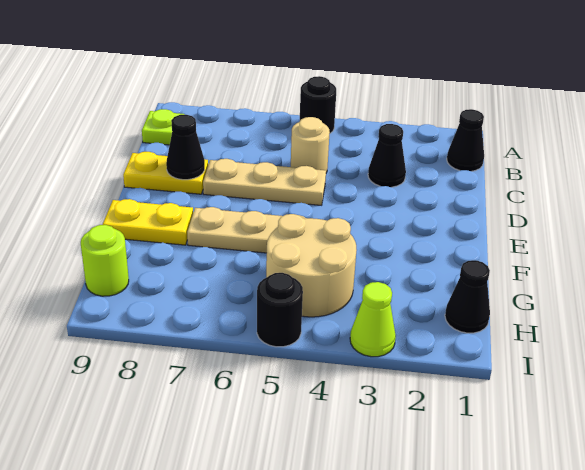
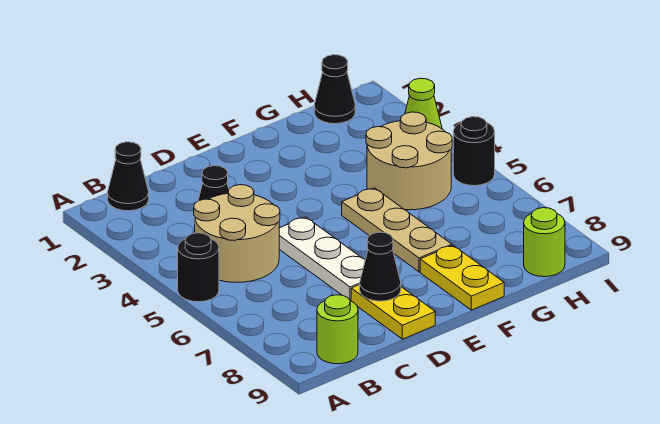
lime plate B9 level 1 -> lime round brick B9 level 1
tan round brick C5 level 1 -> tan round brick B4:C5 level 1
tan plate D5:D7 level 1 -> white plate D5:D7 level 1

